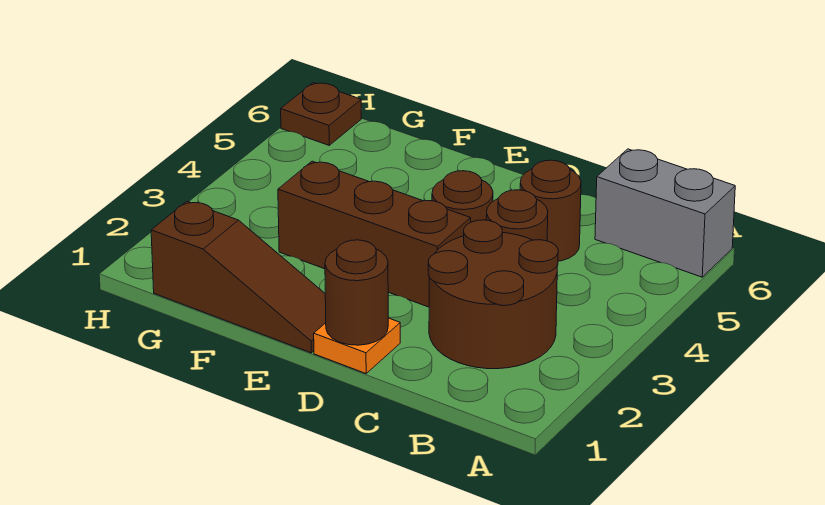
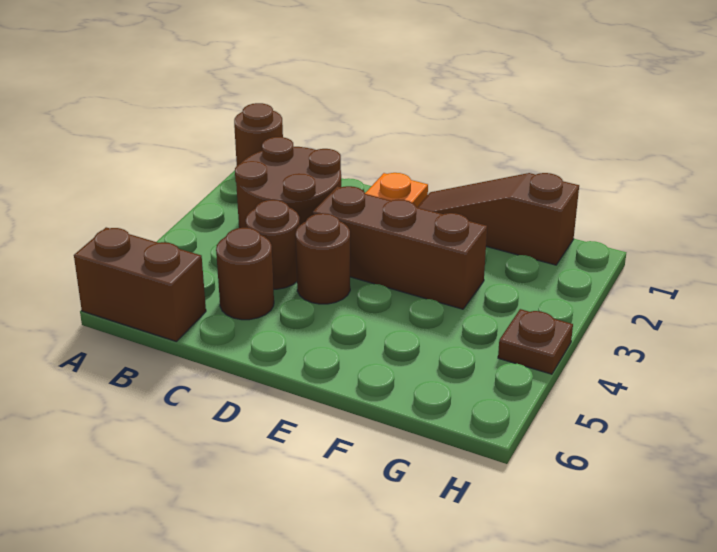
grey brick A6:B6 level 1 -> brown brick A6:B6 level 1
brown round brick D1 level 2 -> brown round brick A1 level 1
brown plate H6 level 1 -> brown plate H4 level 1

